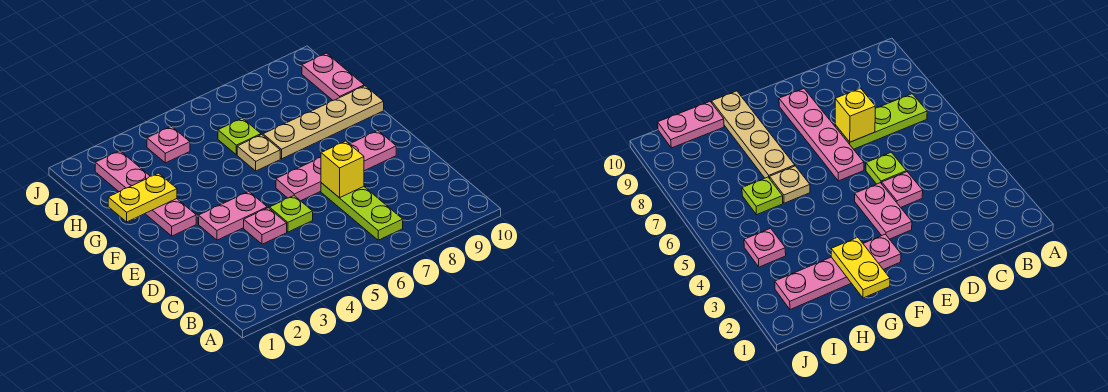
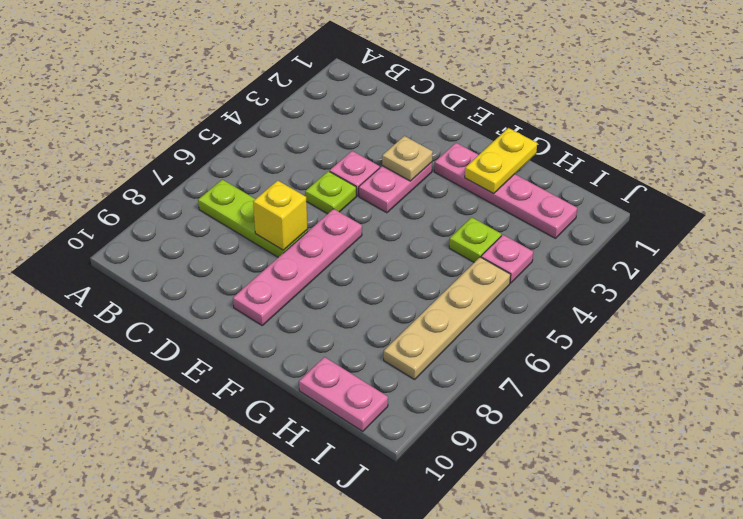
tan plate G6 level 1 -> tan plate E3 level 2
tan plate G7:G10 level 1 -> tan plate I5:I8 level 1
lime plate H6 level 1 -> lime plate H4 level 1

